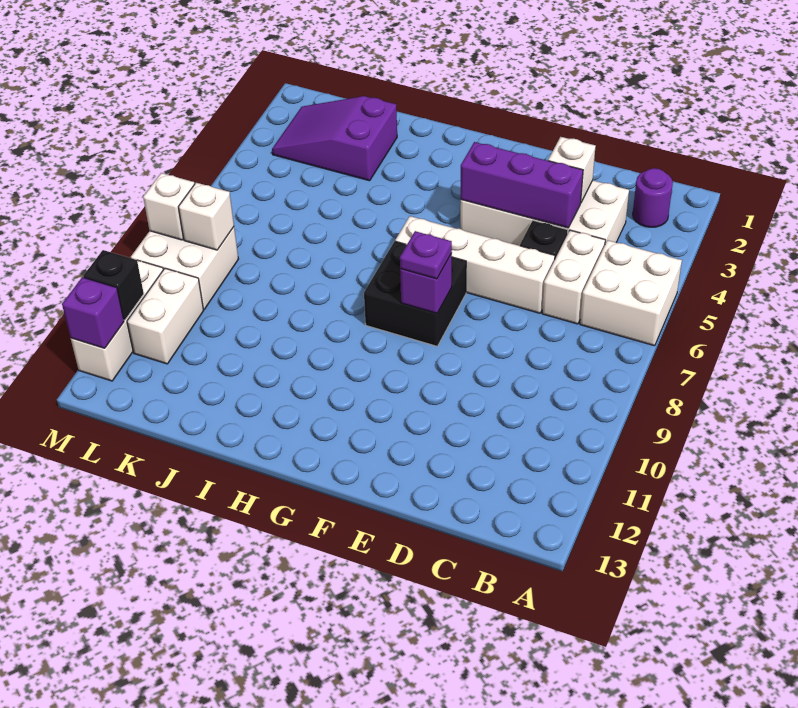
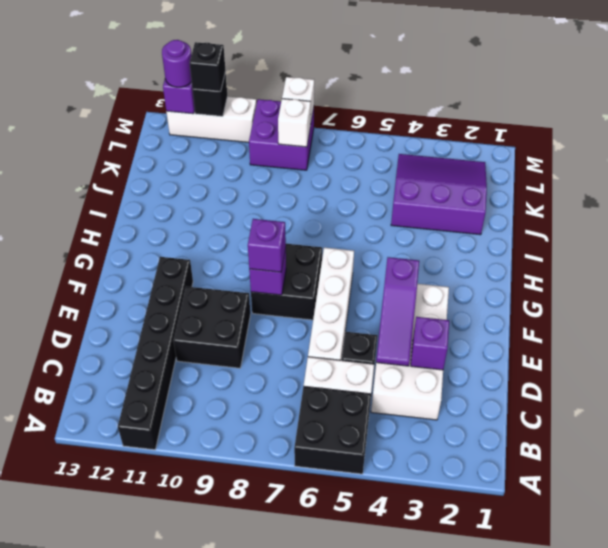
white brick A5:B6 level 1 -> black brick A5:B6 level 1
none -> black brick A11:F11 level 1
purple round brick B2 level 1 -> purple round brick M12 level 3
white brick D3 level 2 -> purple brick D3 level 2
purple brick D4:F4 level 2 -> purple slope D4:F4 level 2 top F
none -> black brick D9:E10 level 1
purple plate F8 level 3 -> purple brick F8 level 3
purple slope J2:L3 level 1 top J -> purple slope J2:L4 level 1 top J
white brick L8:M9 level 1 -> purple brick L8:M9 level 1
white brick L10:L11 level 1 -> none
none -> black brick M11 level 3

